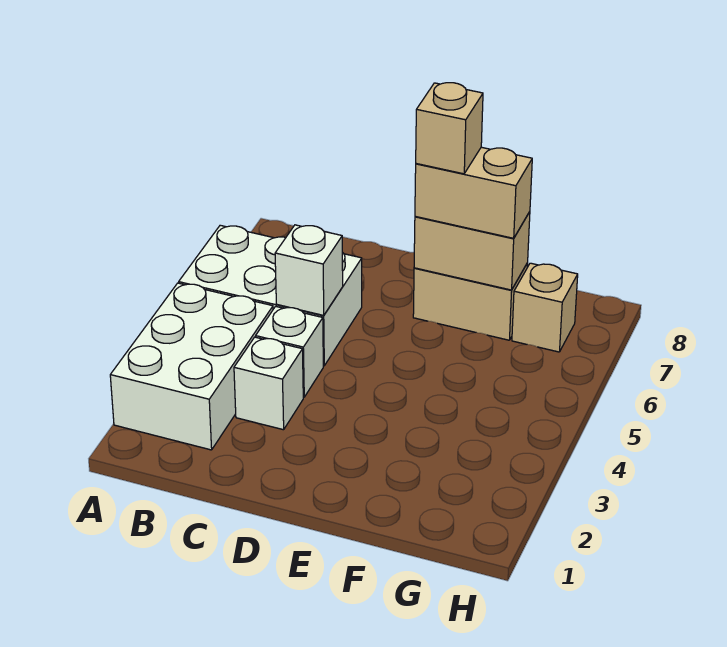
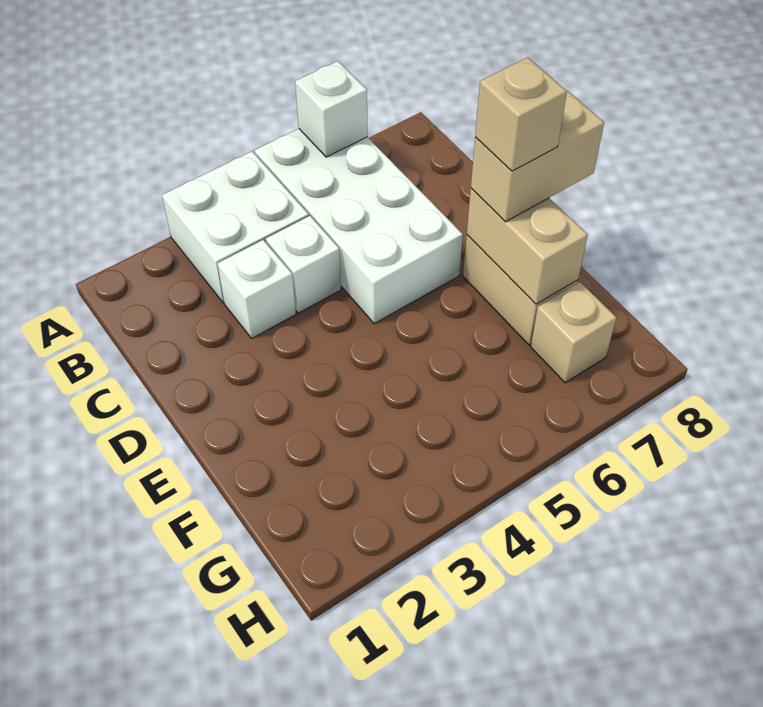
white brick A2:B4 level 1 -> white brick A3:B4 level 1
white brick A5:C6 level 1 -> white brick A5:D6 level 1
white brick C5 level 2 -> white brick A6 level 2
tan brick E7:F7 level 3 -> tan brick E7:E8 level 3

